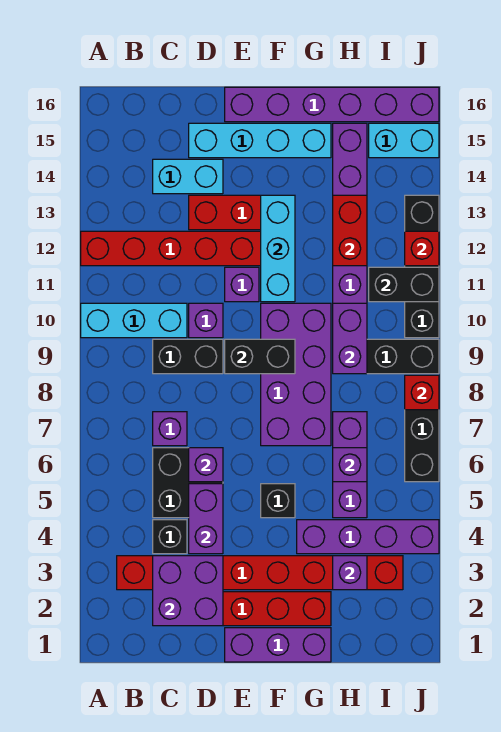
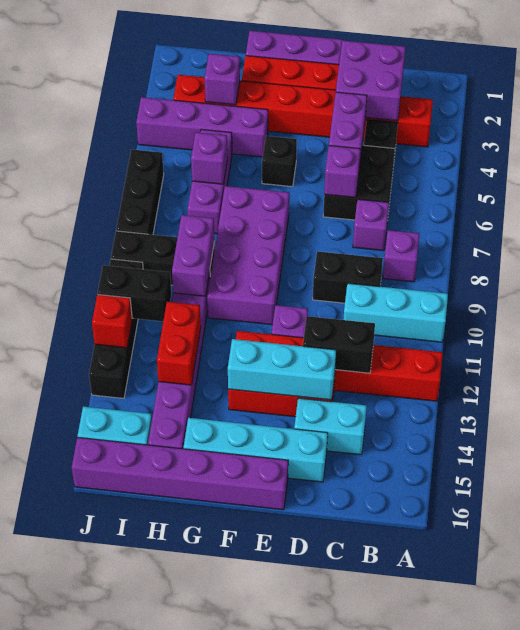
purple brick D10 level 1 -> purple brick B8 level 1
black brick E9:F9 level 2 -> black brick C12:D12 level 2
cyan brick F11:F13 level 2 -> cyan brick D13:F13 level 2
red brick J8 level 2 -> none

